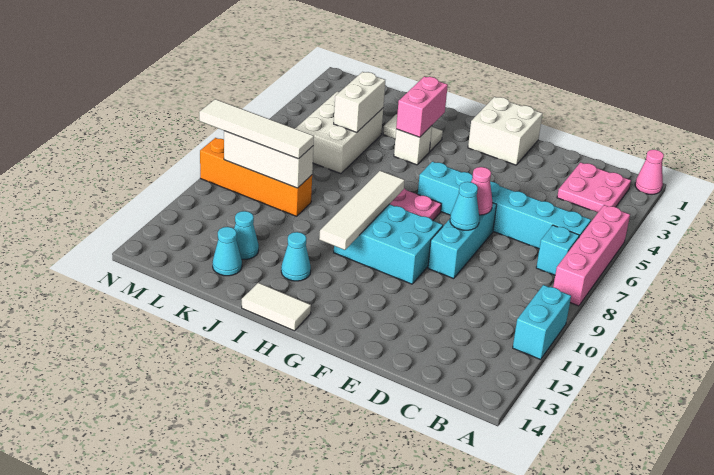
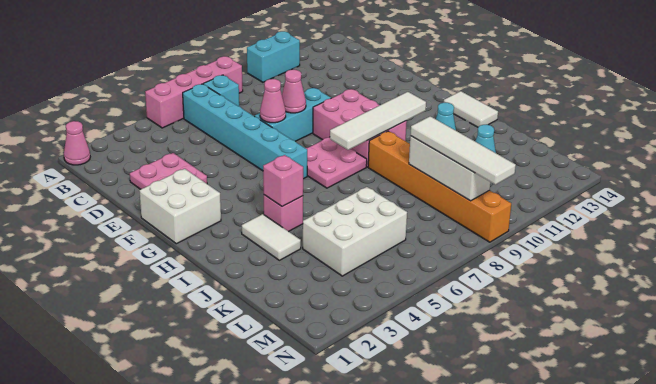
pink plate B2:C3 level 1 -> pink plate D2:E3 level 1
cyan cone E8 level 2 -> pink cone E8 level 2
cyan brick F9:H10 level 1 -> pink brick F9:H10 level 1
pink brick I3:I4 level 2 -> pink brick I4 level 2
white brick I4 level 1 -> pink brick I4 level 1
white brick K4:K5 level 2 -> none
orange brick K9:N9 level 1 -> orange brick I9:N9 level 1
cyan cone K13 level 1 -> none

